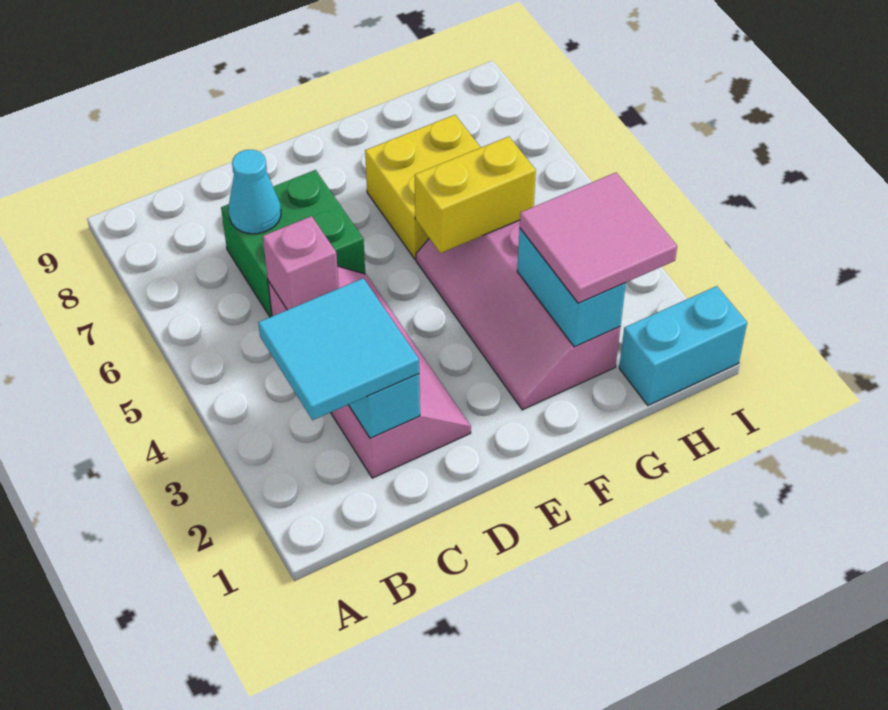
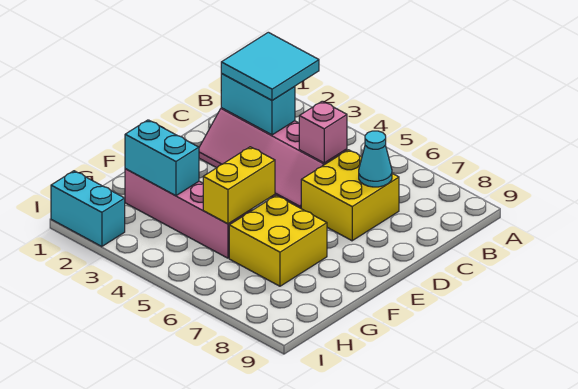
green brick C6:D7 level 1 -> yellow brick C6:D7 level 1
pink tile G2:H3 level 3 -> none
cyan brick H1:I1 level 1 -> cyan brick I1:I2 level 1

